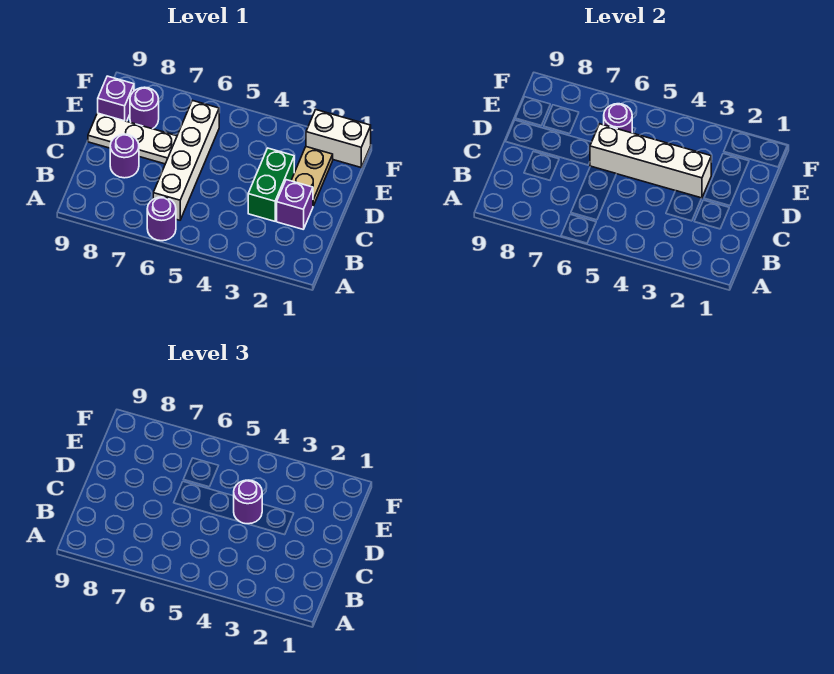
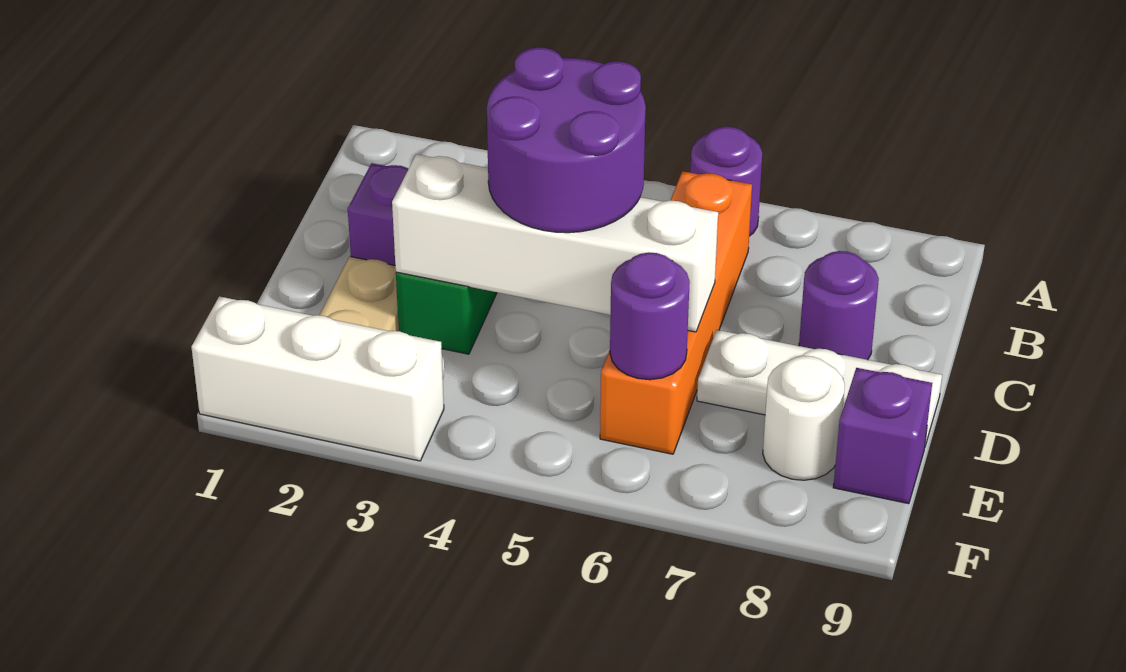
white brick B6:E6 level 1 -> orange brick B6:E6 level 1
purple round brick D4 level 3 -> purple round brick C4:D5 level 3
purple round brick E8 level 1 -> white round brick E8 level 1
white brick F1:F2 level 1 -> white brick F1:F3 level 1

